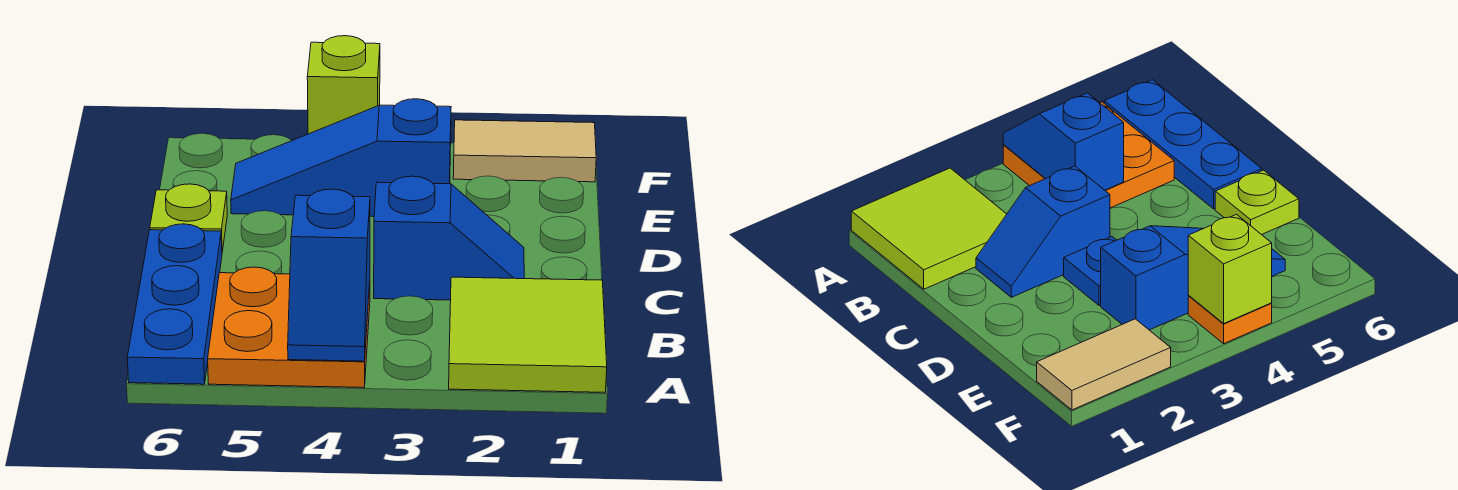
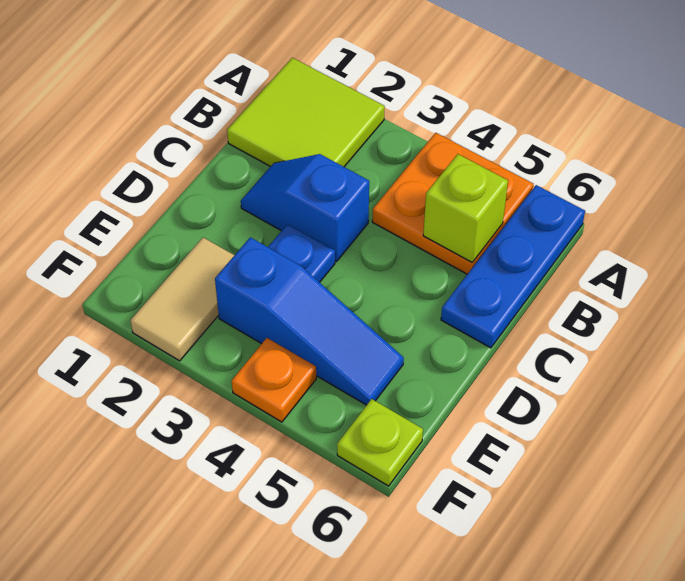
blue slope A4:B4 level 2 top B -> none
lime plate D6 level 1 -> lime plate F6 level 1
tan tile F1:F2 level 1 -> tan tile E2:F2 level 1
lime brick F4 level 2 -> lime brick B5 level 2

